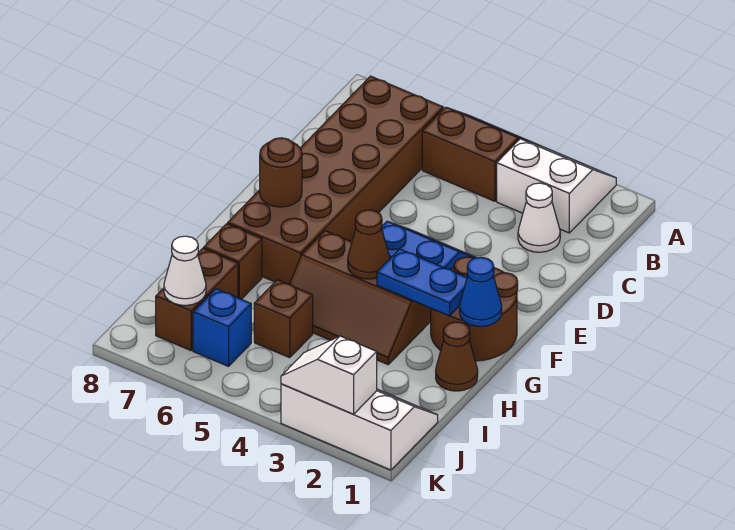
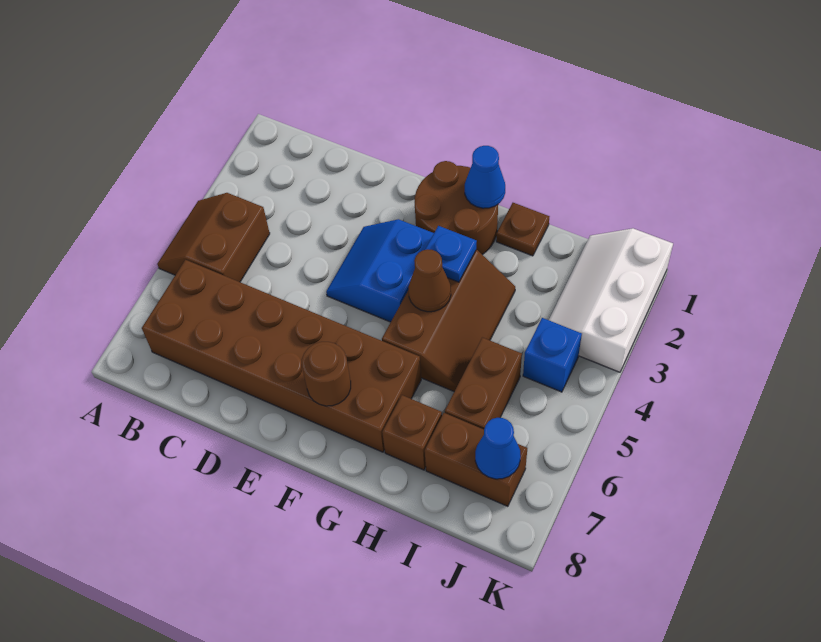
white slope A2:B3 level 1 top B -> none
white cone C2 level 1 -> none
blue plate G2:G3 level 2 -> blue plate G3 level 2
brown cone H1 level 1 -> brown plate H1 level 1
brown brick I5 level 1 -> brown brick I5:I6 level 1
blue brick J6 level 1 -> blue brick J4 level 1
white cone J7 level 2 -> blue cone J7 level 2
white slope K2:K3 level 2 top 2 -> none

